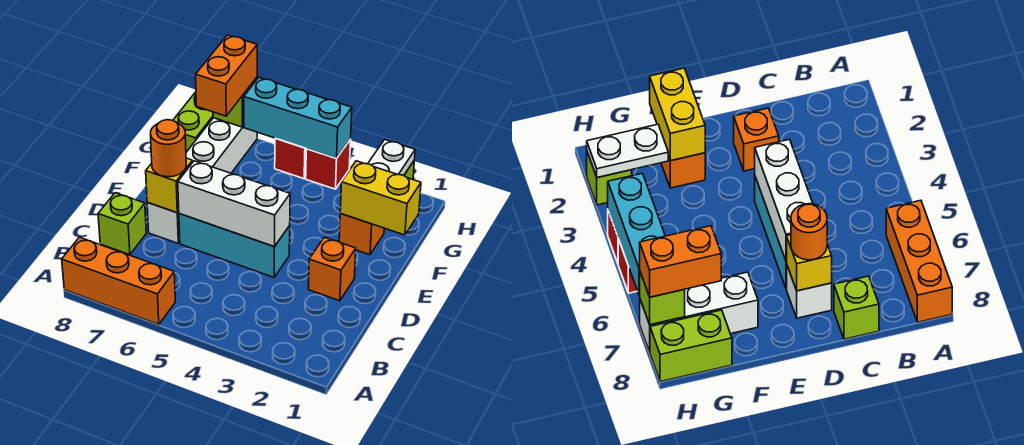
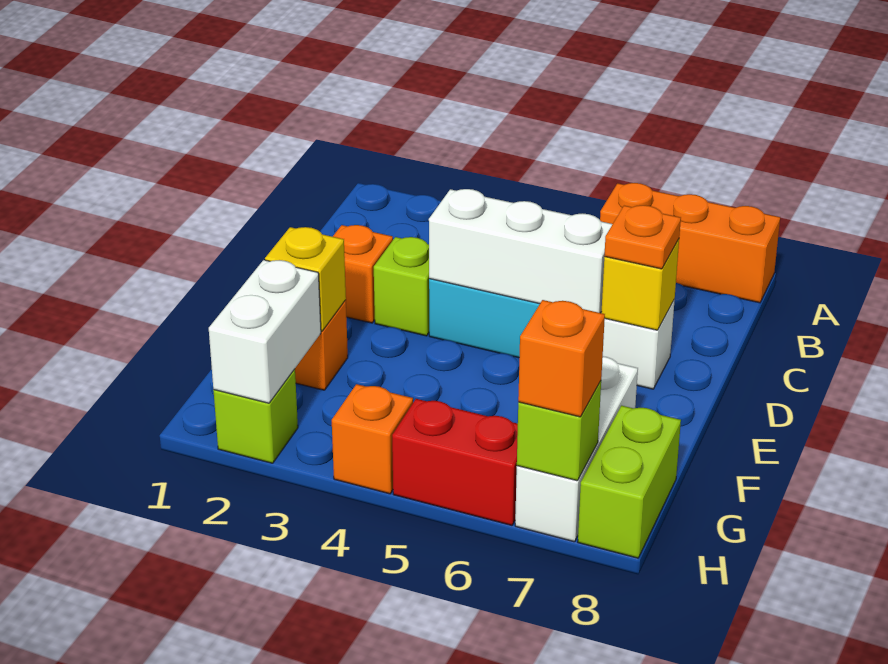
lime brick C8 level 1 -> lime brick D3 level 1
orange round brick D7 level 3 -> orange plate D7 level 3
yellow brick F1:F2 level 2 -> yellow brick F2 level 2
white plate G2:H2 level 2 -> white brick G2:H2 level 2
orange brick G7:H7 level 3 -> orange brick H7 level 3
red brick H4 level 1 -> orange brick H4 level 1
cyan brick H4:H6 level 2 -> none
red brick H5 level 1 -> red brick H5:H6 level 1

